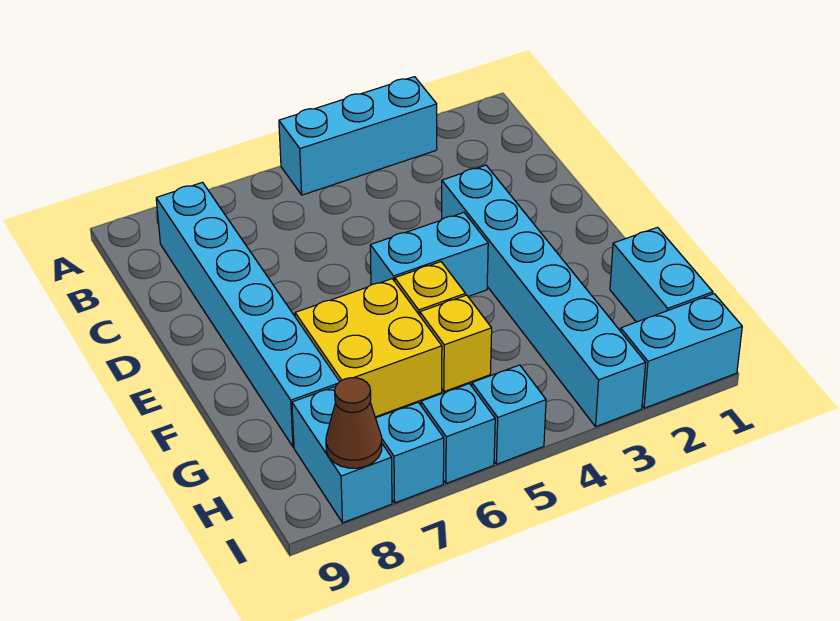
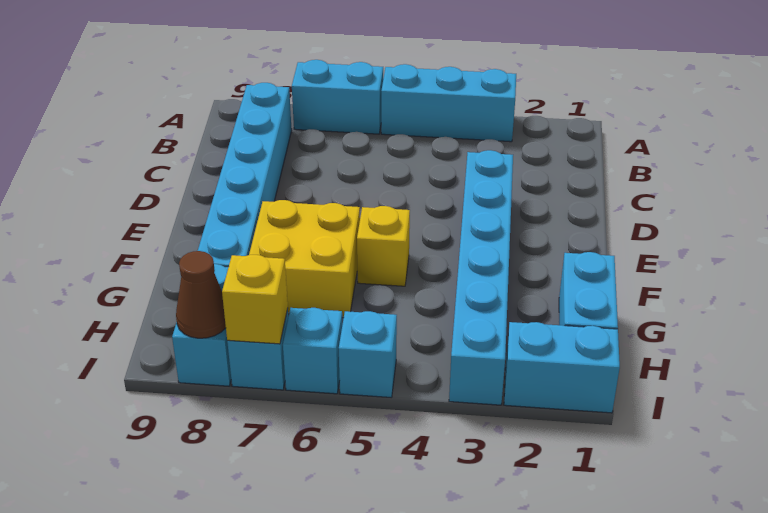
cyan brick E4:E5 level 1 -> cyan brick A6:A7 level 1
yellow brick G5 level 1 -> yellow brick I7 level 2

